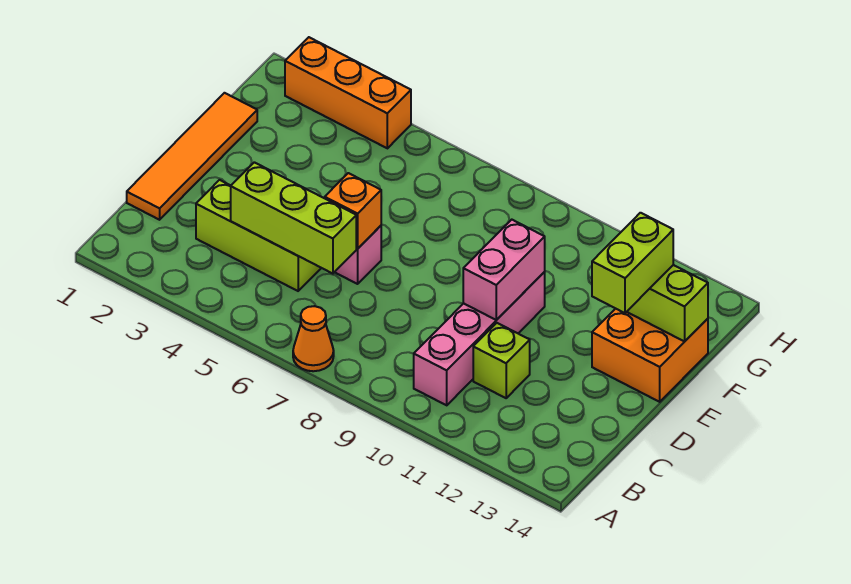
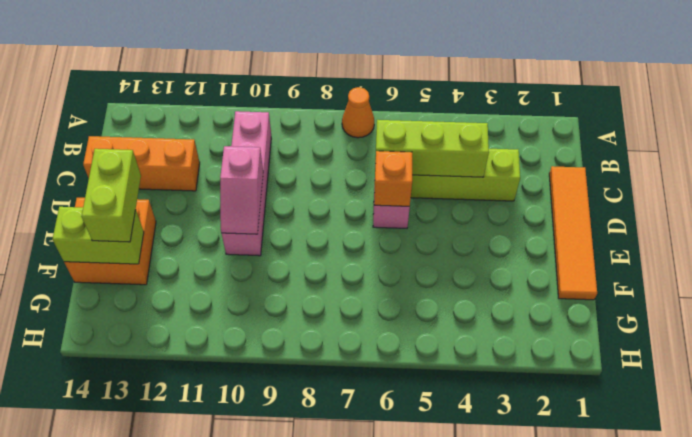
lime brick C11 level 1 -> none
pink brick D10:E10 level 2 -> pink slope D10:E10 level 2 top D
orange brick H2:H4 level 1 -> orange brick C12:C14 level 1

